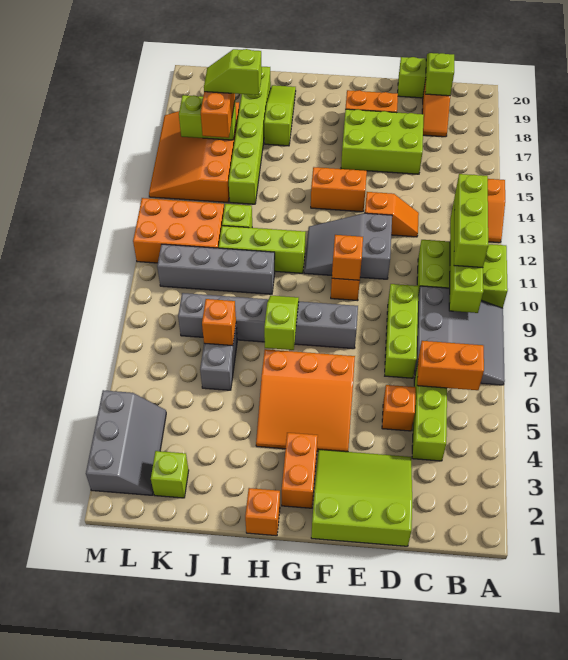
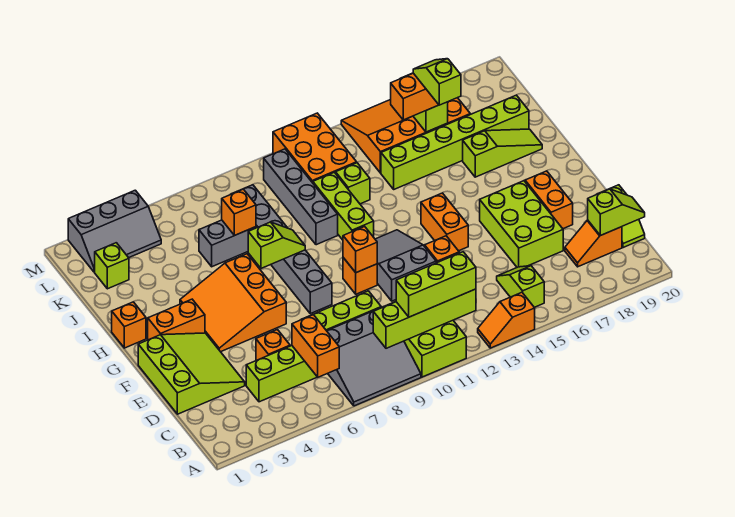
none -> lime slope B15:C15 level 1 top B

